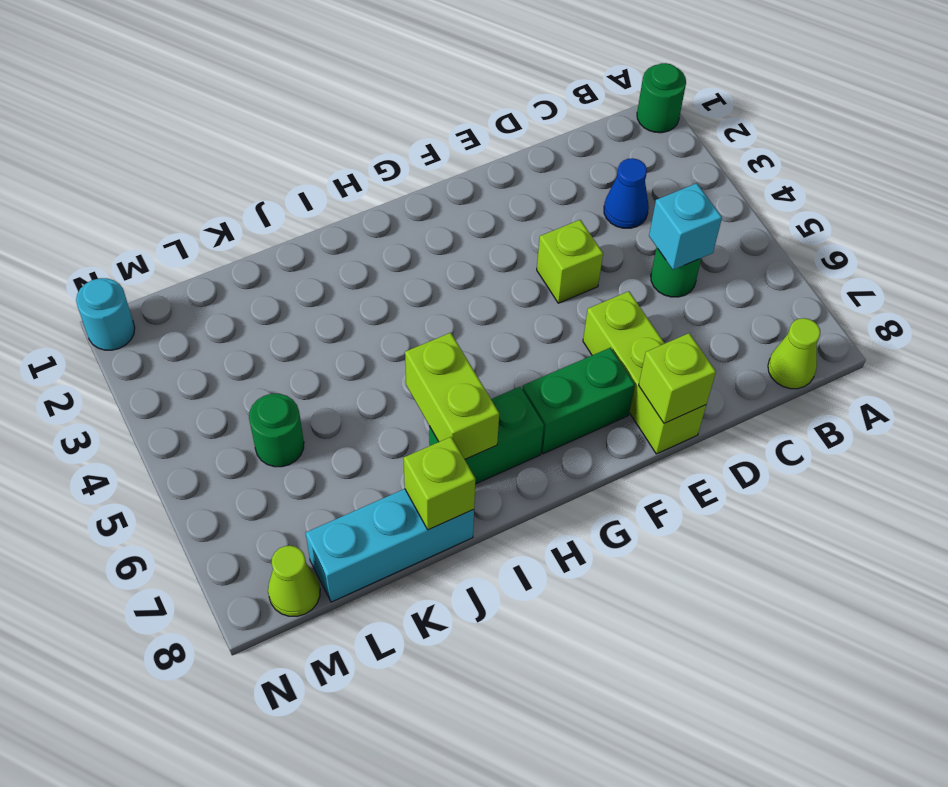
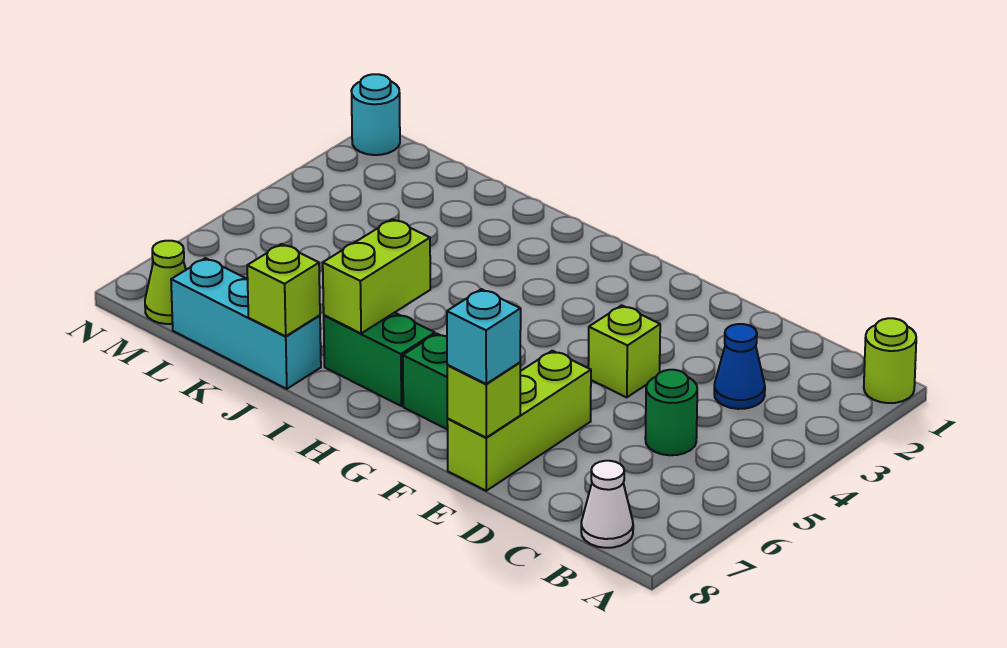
green round brick A1 level 1 -> lime round brick A1 level 1
lime cone B8 level 1 -> white cone B8 level 1
cyan brick C5 level 2 -> cyan brick E8 level 3
green round brick L5 level 1 -> none

